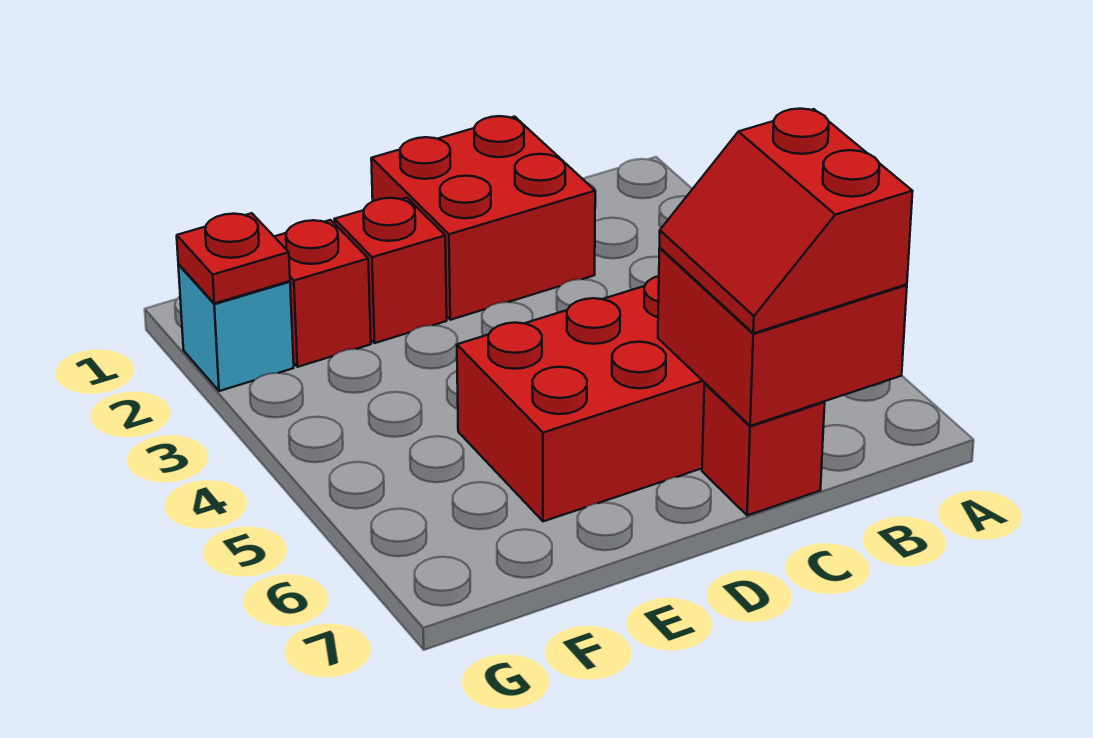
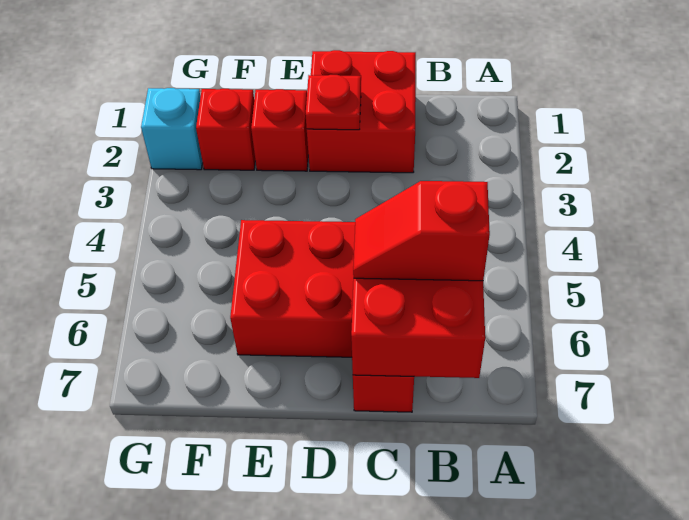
red slope B6:C7 level 3 top B -> red slope B6:C6 level 3 top B
red plate G2 level 2 -> red plate D2 level 2

